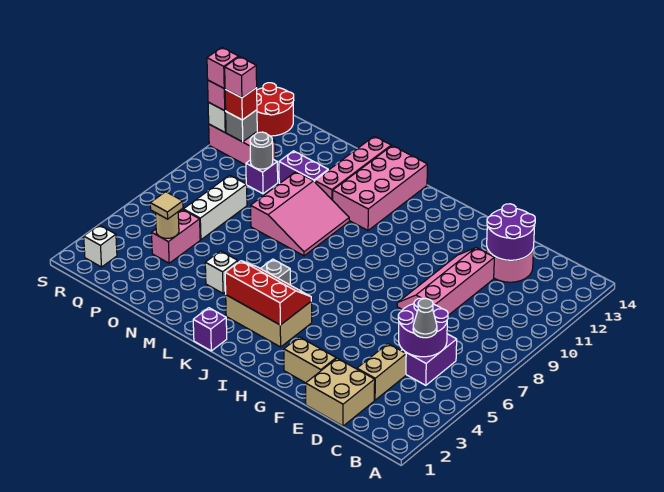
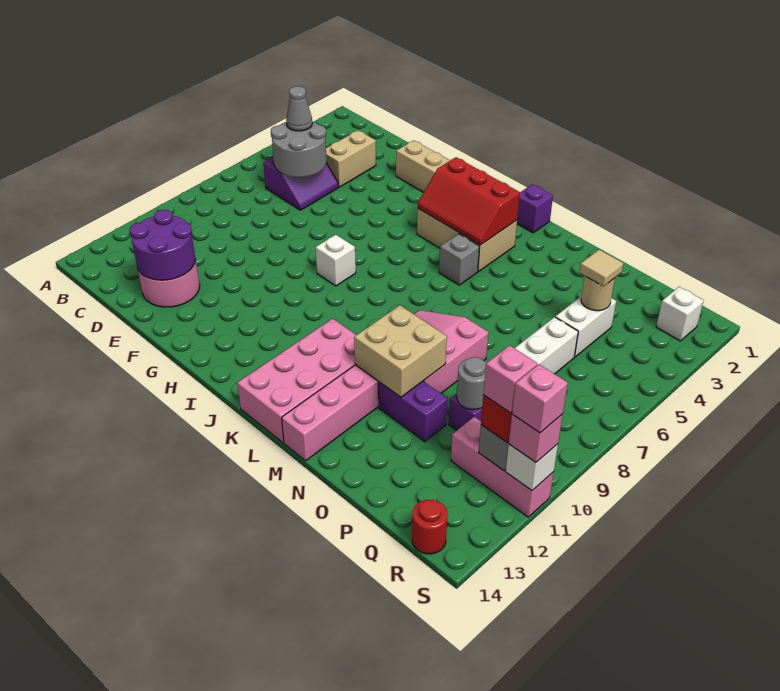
purple round brick C5:D6 level 2 -> grey round brick C5:D6 level 2
tan brick D1:E2 level 1 -> tan brick M10:N11 level 2
pink slope E8:F11 level 1 top E -> none
white brick M4 level 1 -> white brick H8 level 1
pink brick P4:P5 level 1 -> white brick P4:P5 level 1
red round brick R13:S14 level 1 -> red round brick R14 level 1

